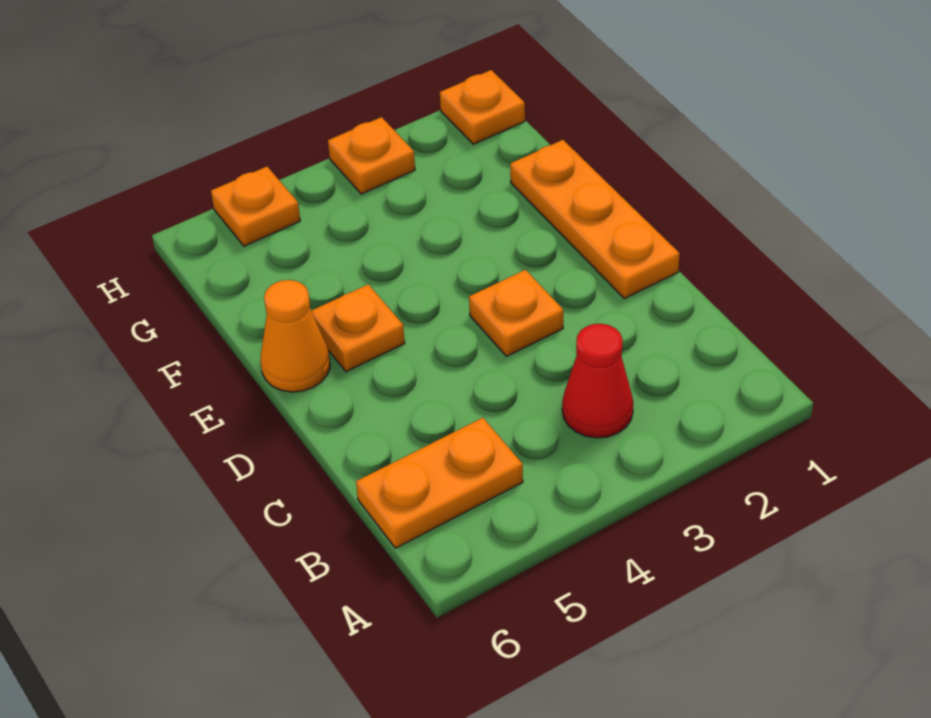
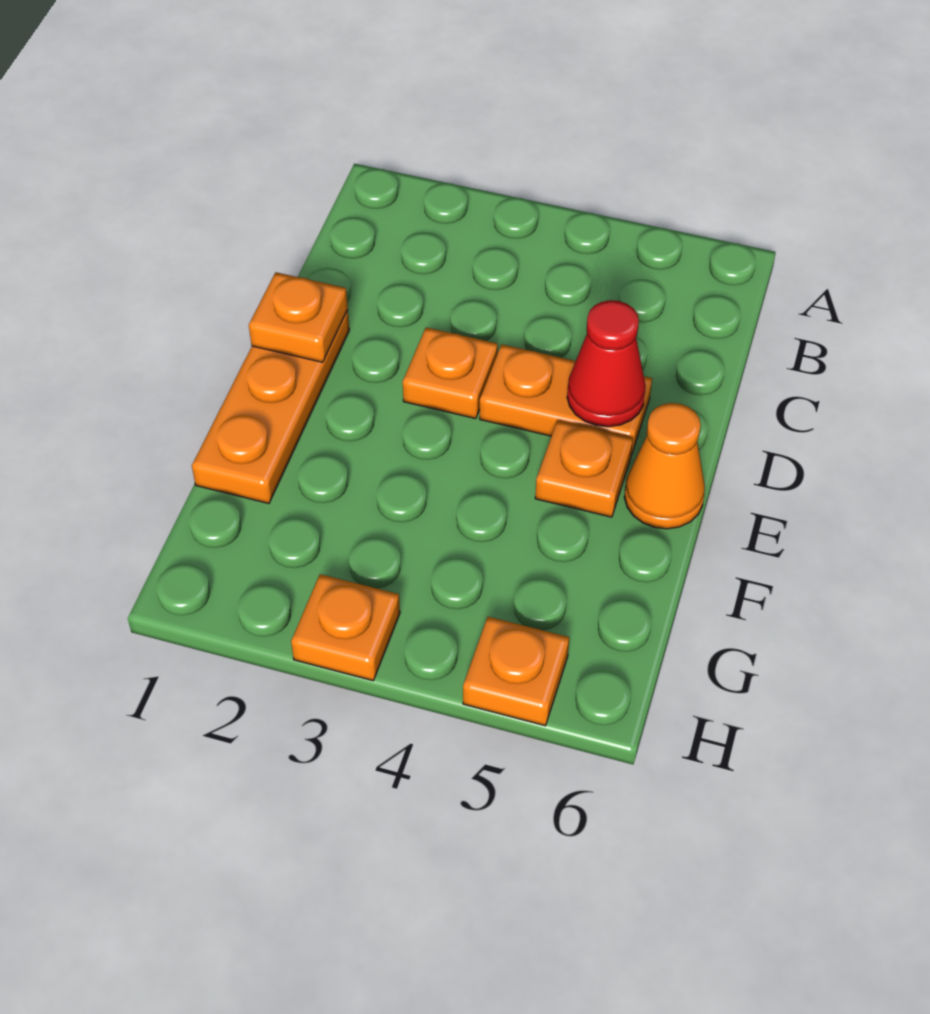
red cone B3 level 1 -> red cone D5 level 2
orange plate B5:B6 level 1 -> orange plate D4:D5 level 1
orange plate H1 level 1 -> orange plate D1 level 2

